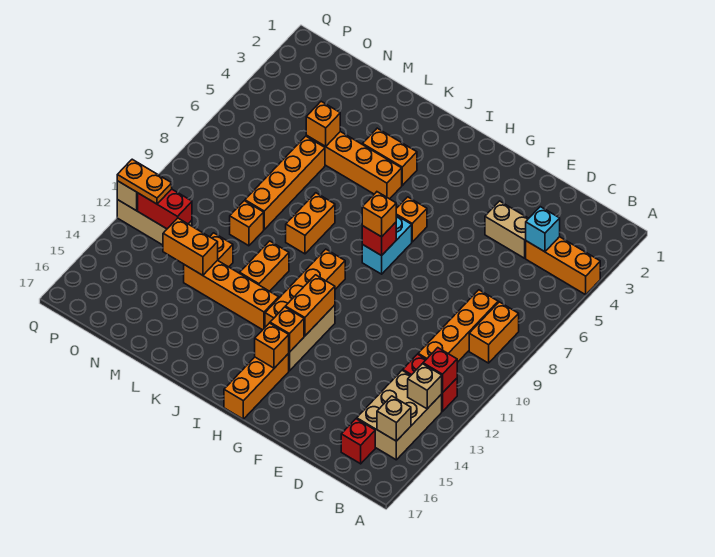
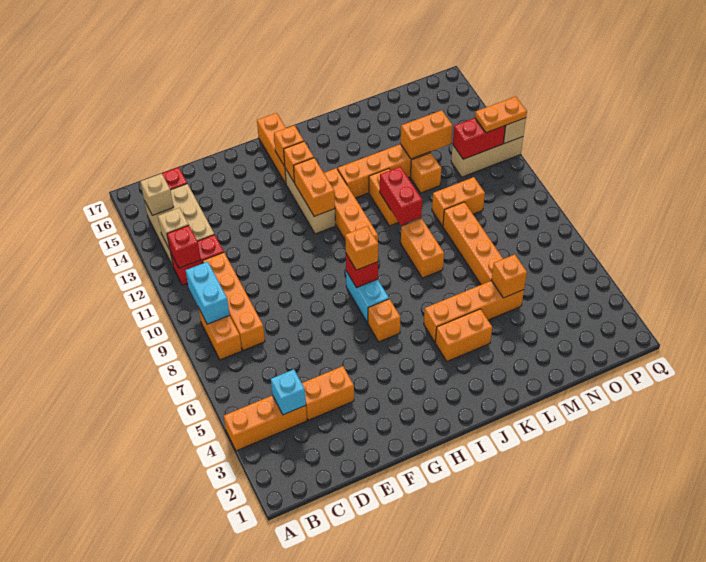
none -> cyan brick B9:B10 level 2
tan brick D4:E4 level 1 -> orange brick D4:E4 level 1
none -> red brick K10:K11 level 2
orange brick M10 level 1 -> orange brick M10:N10 level 1

